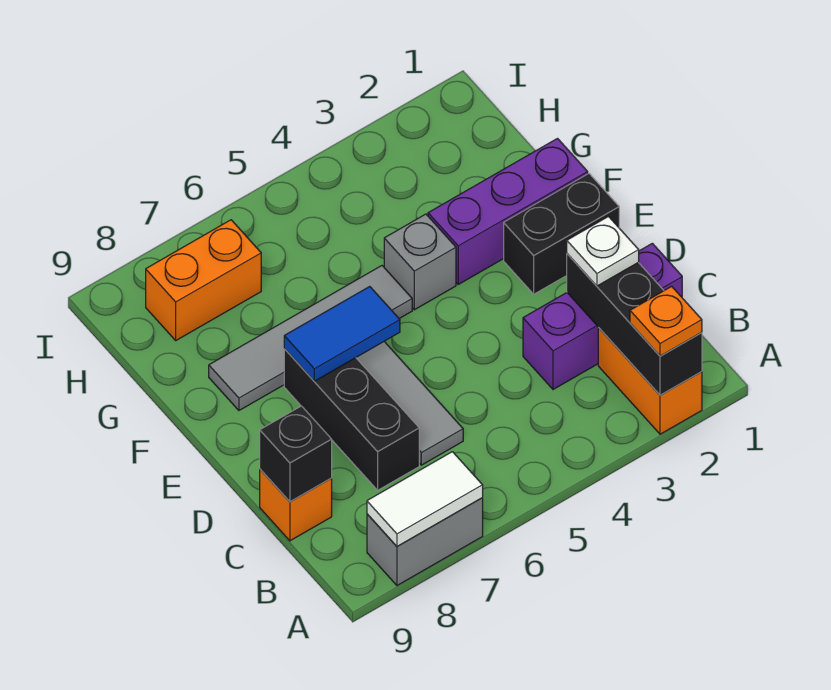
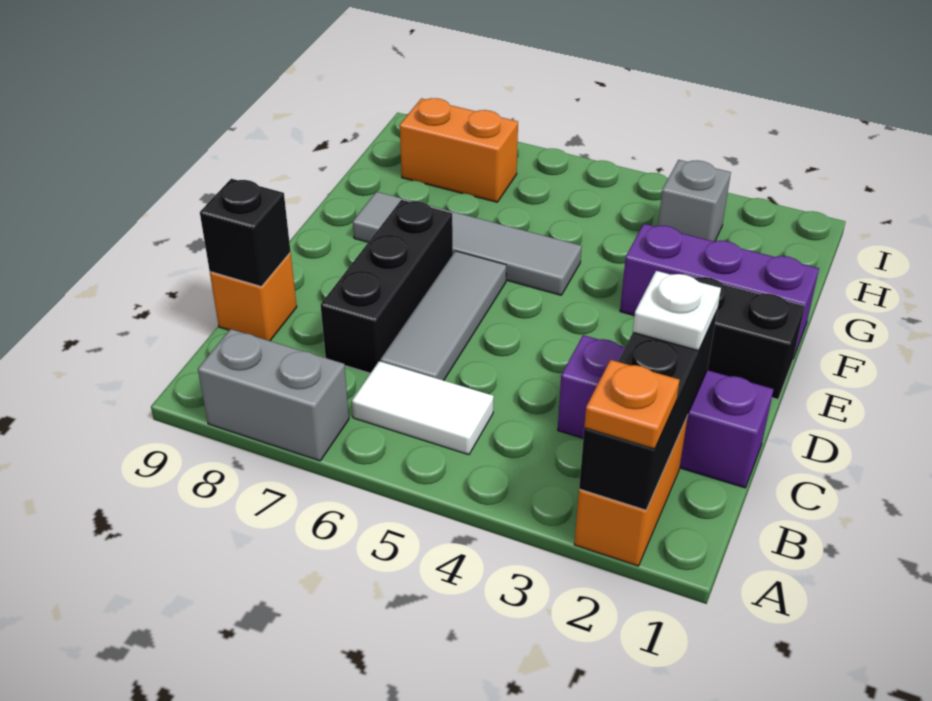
white tile A7:A8 level 2 -> white tile B5:B6 level 1
blue tile E6:E7 level 2 -> none
grey brick F4 level 1 -> grey brick H3 level 1

